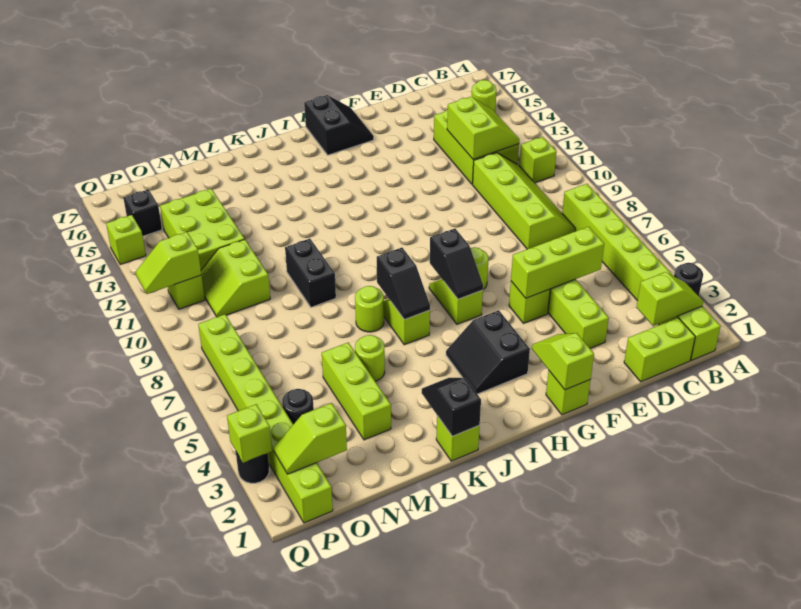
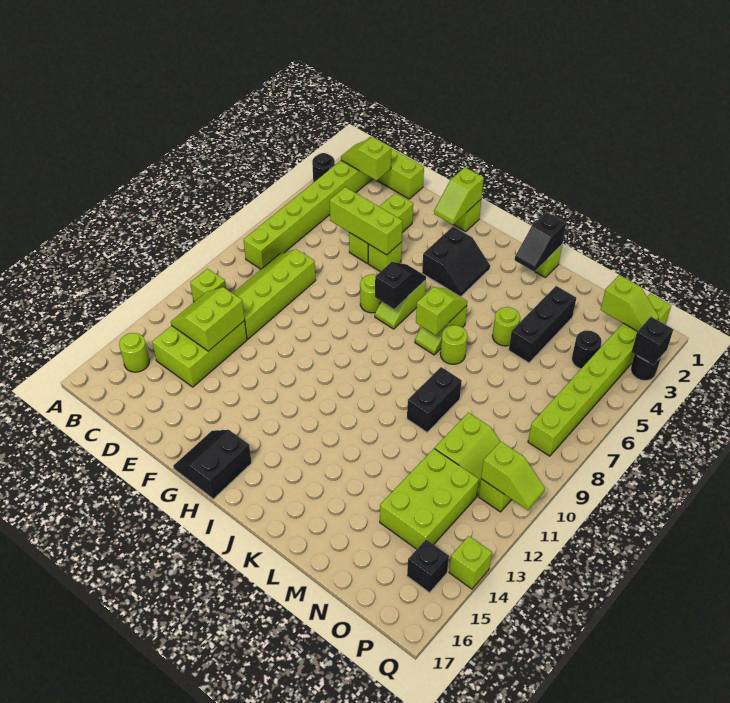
black slope J6:J7 level 2 top 7 -> lime slope J6:J7 level 2 top 7
lime brick M3:M5 level 1 -> black brick M3:M5 level 1
lime brick Q3 level 2 -> black brick Q3 level 2

